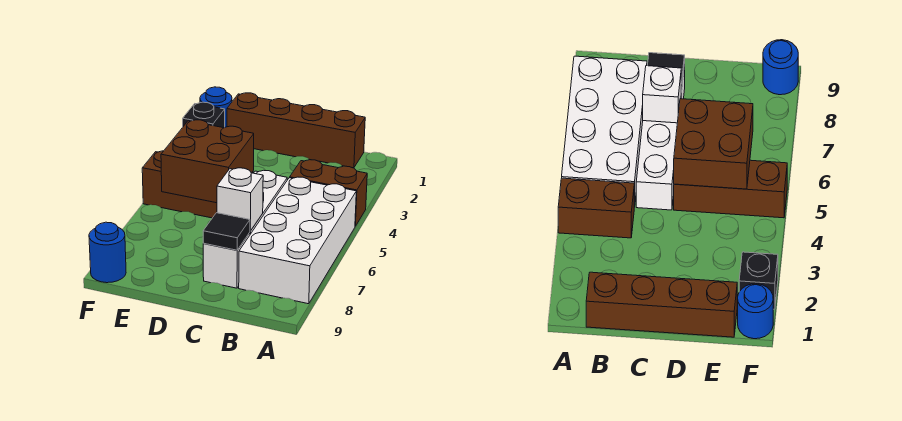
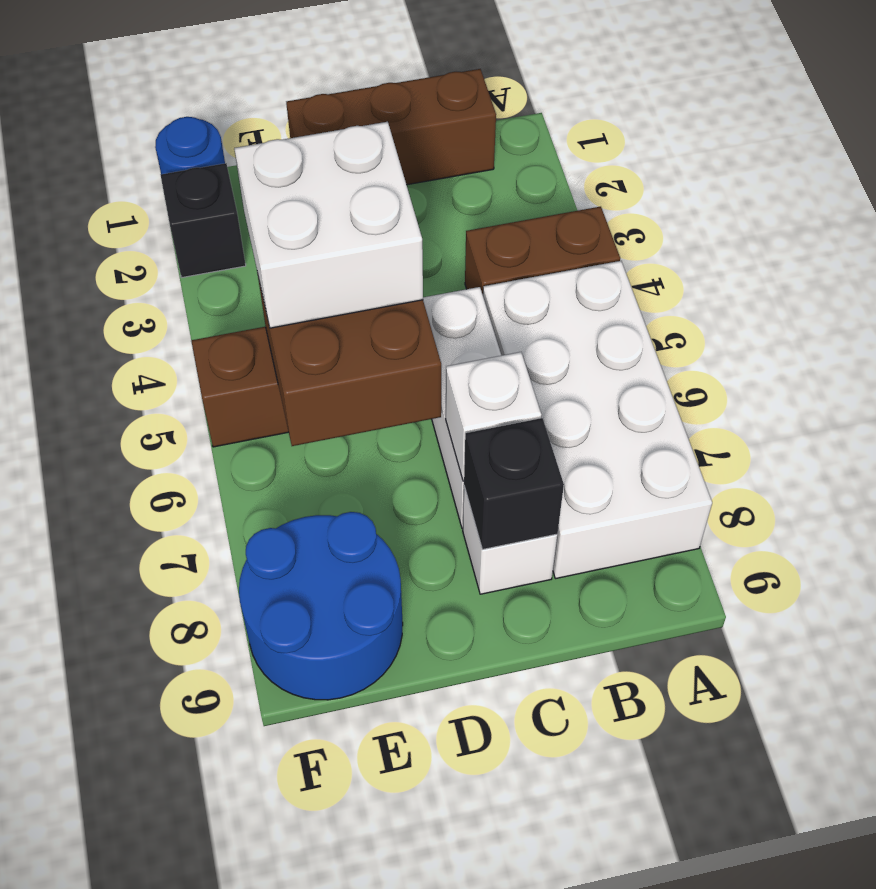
brown brick B1:E1 level 1 -> brown brick B1:D1 level 1
black tile C8 level 2 -> black brick C8 level 2
none -> white brick D4:E5 level 3
blue round brick F9 level 1 -> blue round brick E8:F9 level 1

